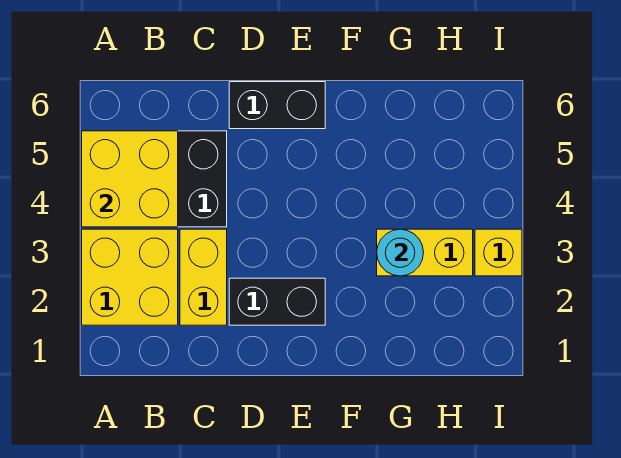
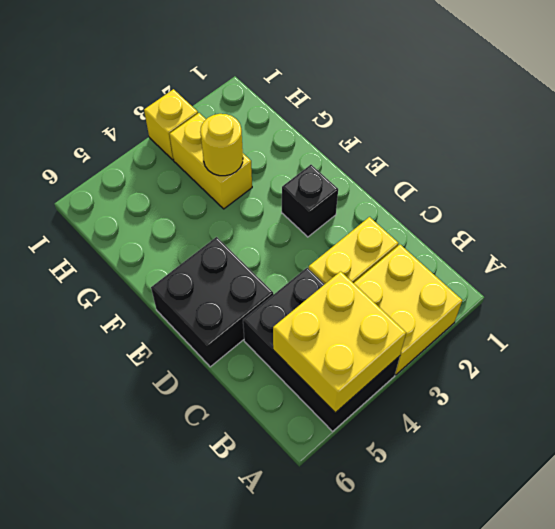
black brick D2:E2 level 1 -> black brick E2 level 1
black brick D6:E6 level 1 -> black brick D5:E6 level 1
cyan round brick G3 level 2 -> yellow round brick G3 level 2

